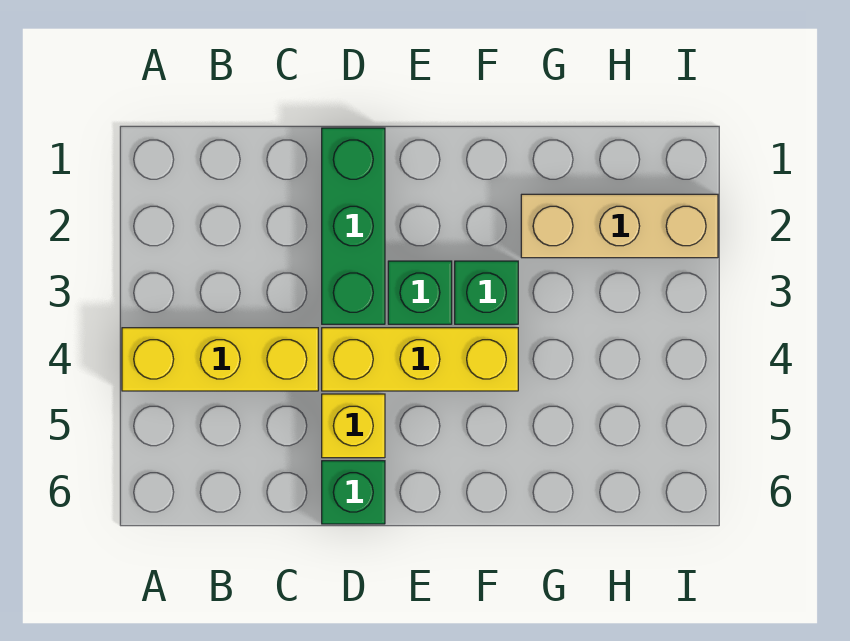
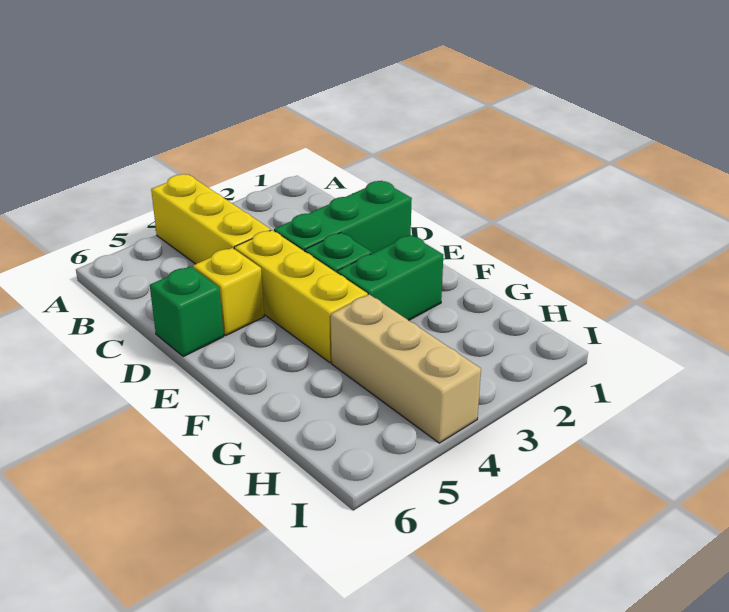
green brick F3 level 1 -> green brick F2:F3 level 1
tan brick G2:I2 level 1 -> tan brick G4:I4 level 1

